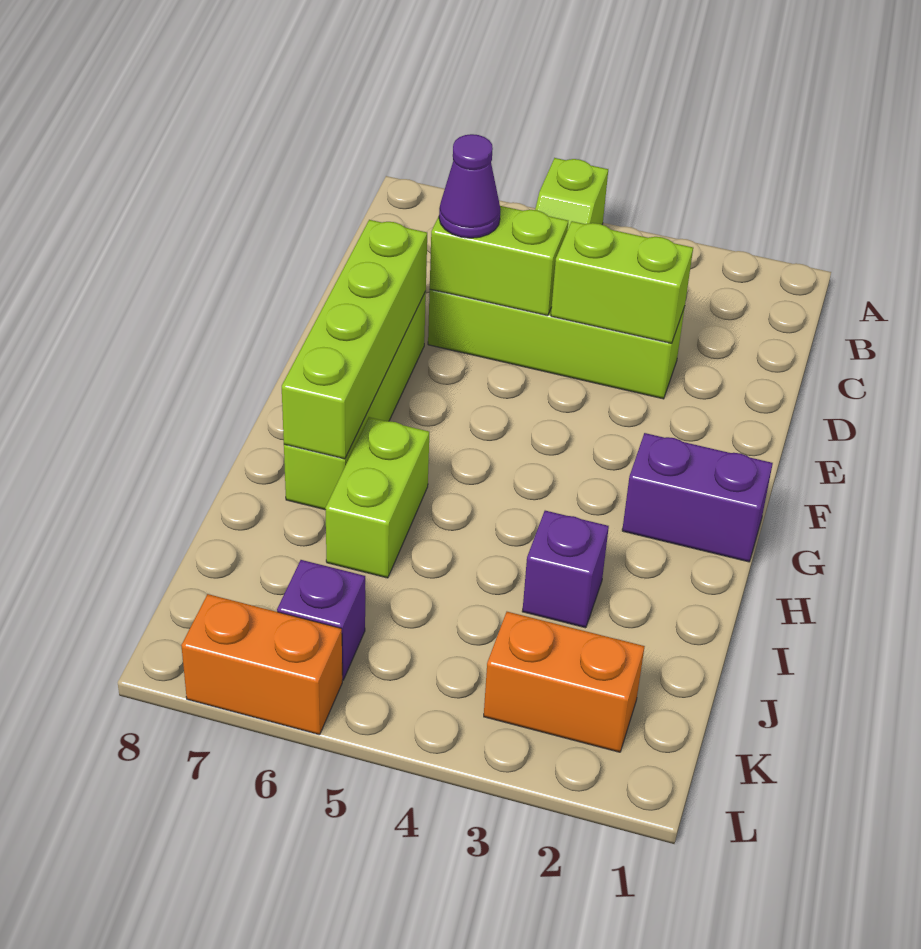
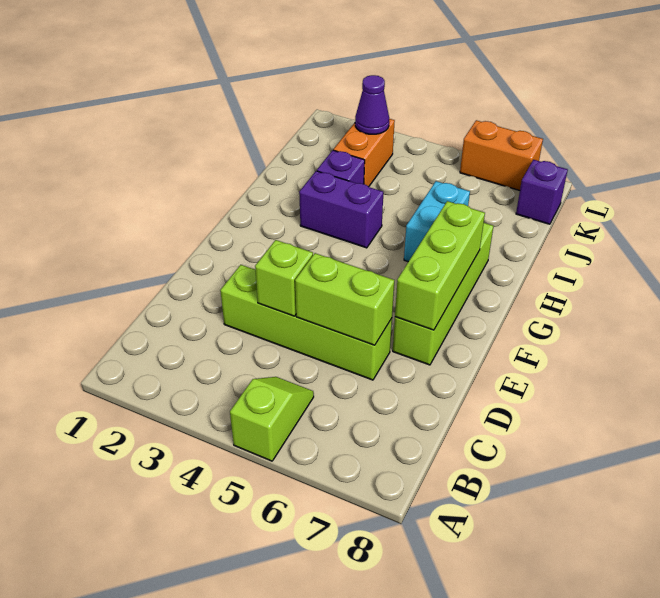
lime brick D3:D4 level 2 -> lime brick D4 level 2
purple cone D6 level 3 -> purple cone K3 level 2
lime brick E7:H7 level 2 -> lime brick E7:G7 level 2
purple brick G1:G2 level 1 -> purple brick H3:H4 level 1
lime brick H6:I6 level 1 -> cyan brick H6:I6 level 1
orange brick K2:K3 level 1 -> orange brick J3:K3 level 1
purple brick K6 level 1 -> purple brick K8 level 1

